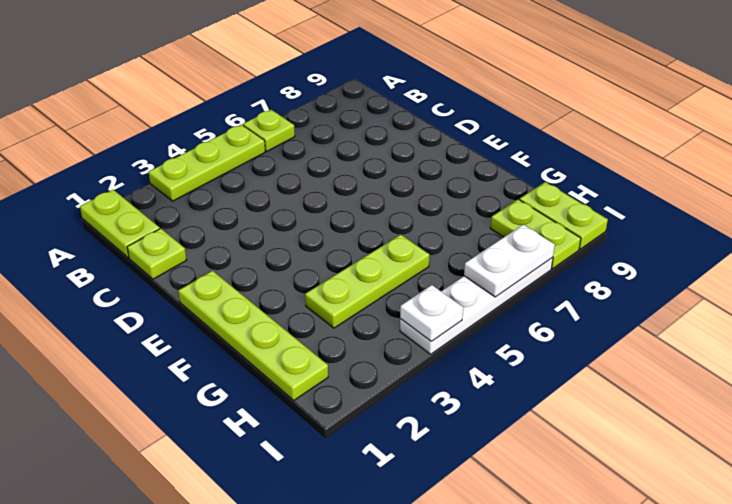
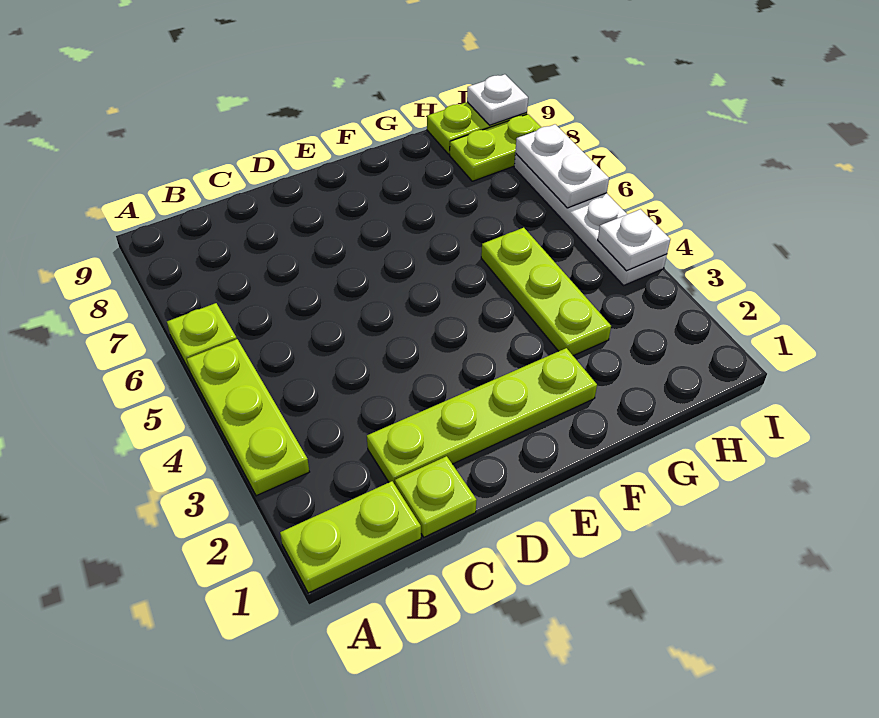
lime plate E1:H1 level 1 -> lime plate C2:F2 level 1
none -> white plate I9 level 2

